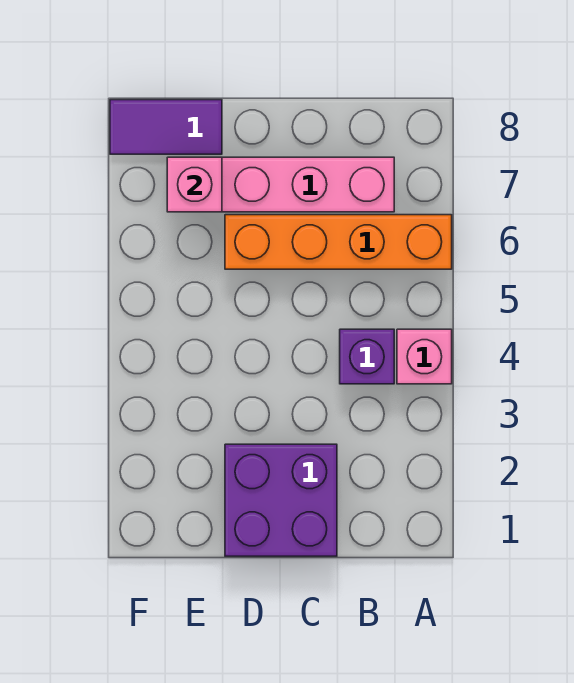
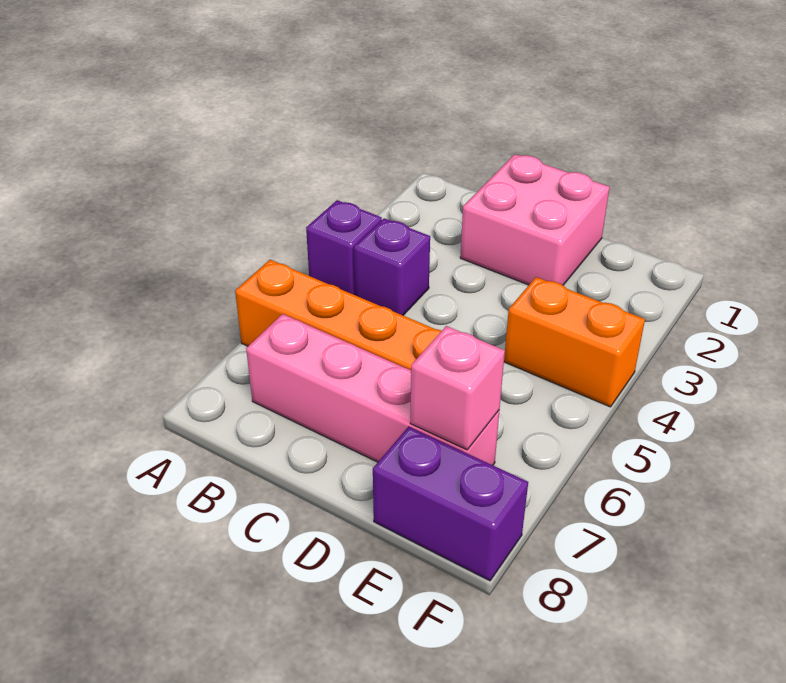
pink brick A4 level 1 -> purple brick A4 level 1
purple brick C1:D2 level 1 -> pink brick C1:D2 level 1
none -> orange brick E4:F4 level 1
purple tile E8:F8 level 1 -> purple brick E8:F8 level 1

